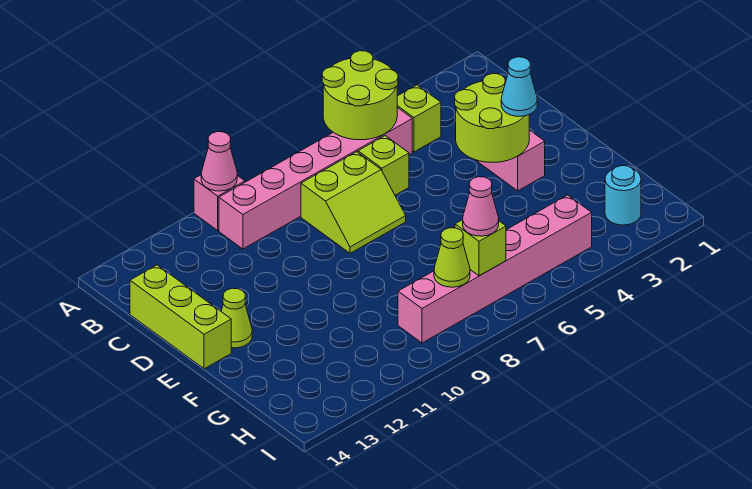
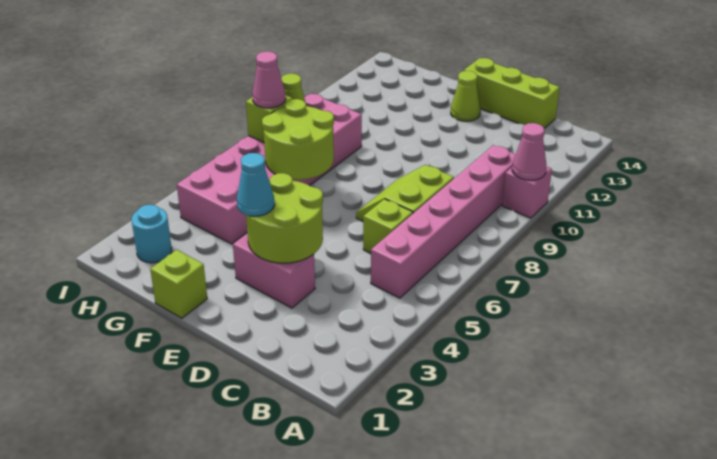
lime round brick A5:B6 level 2 -> lime round brick F6:G7 level 2
lime brick B4 level 1 -> lime brick F1 level 1
pink brick H4:H9 level 1 -> pink brick G4:H9 level 1

